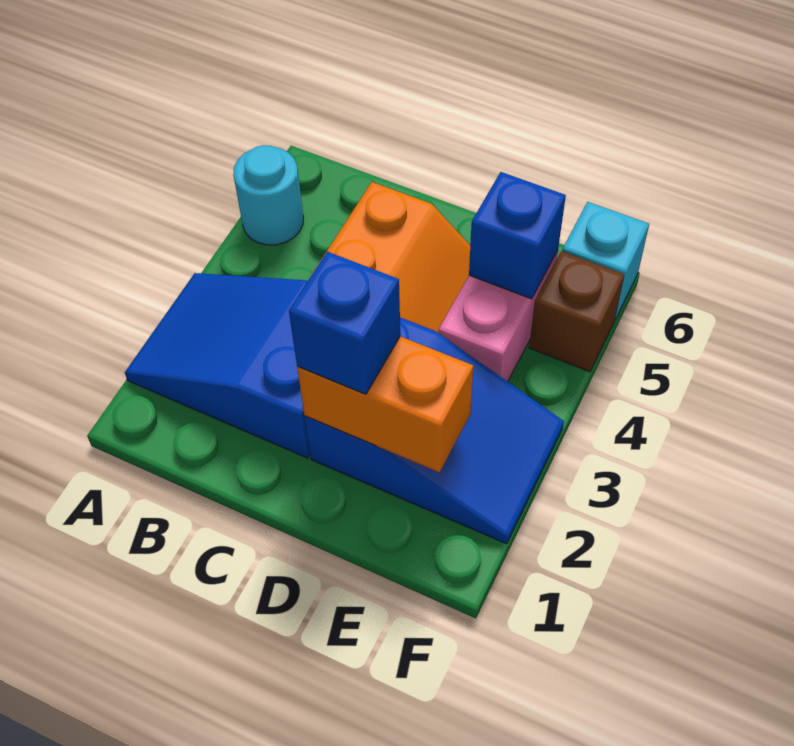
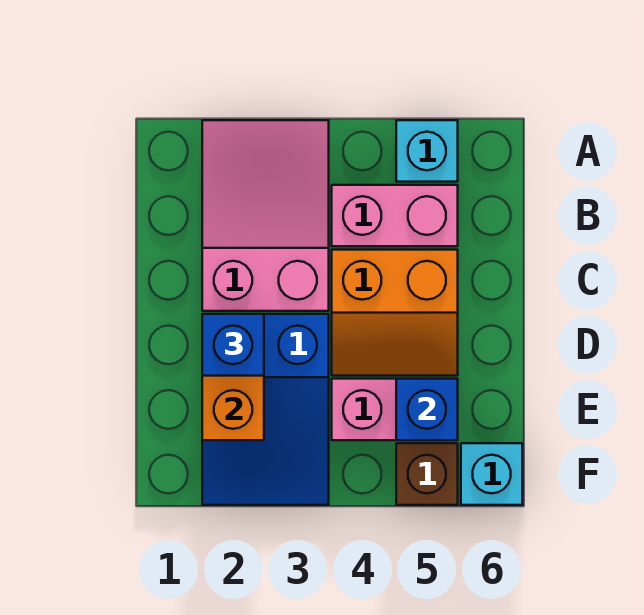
blue slope A2:C3 level 1 top C -> pink slope A2:C3 level 1 top C
cyan round brick A5 level 1 -> cyan brick A5 level 1
none -> pink brick B4:B5 level 1

